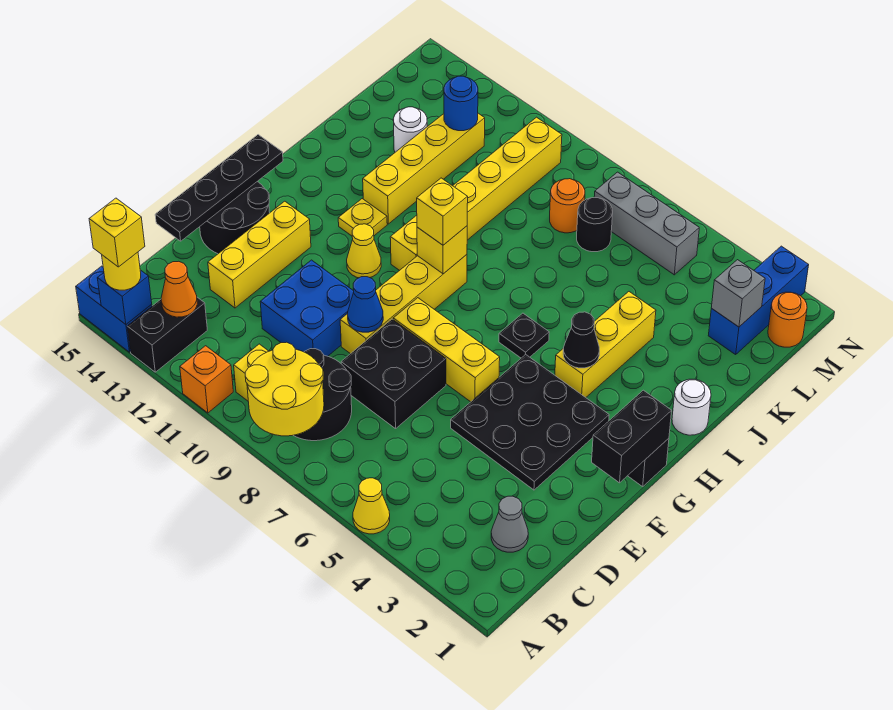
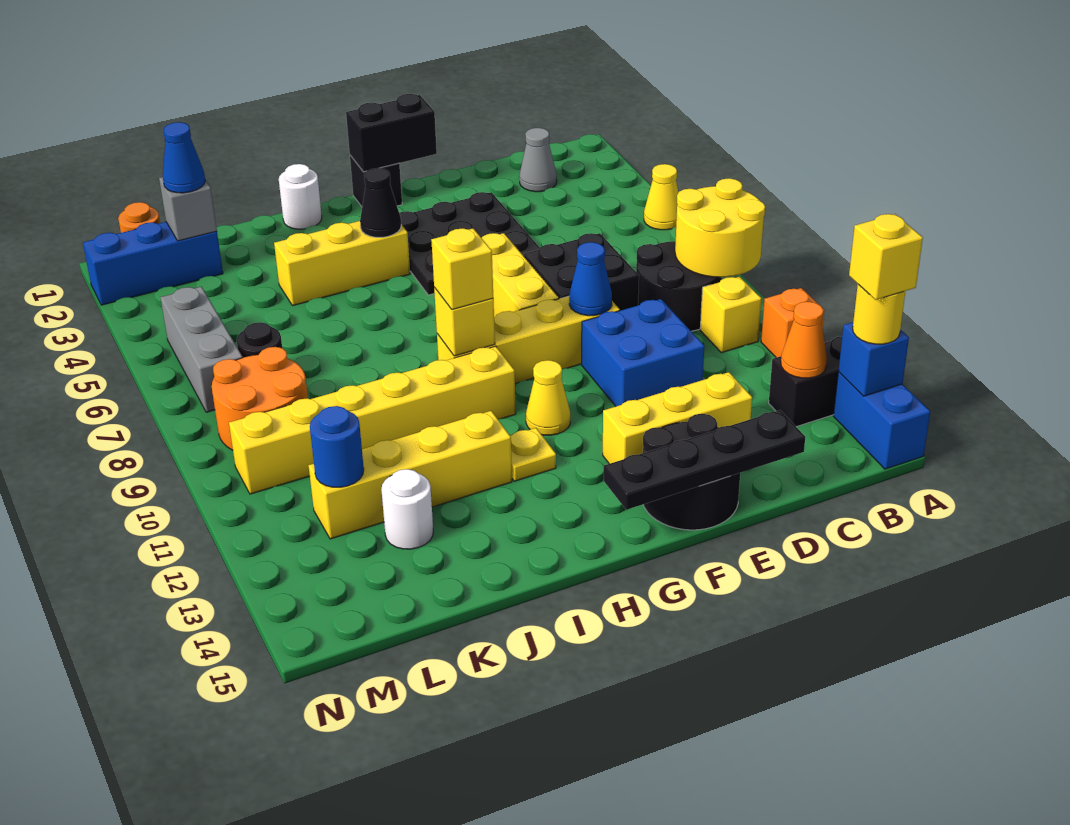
black plate H6 level 1 -> none
none -> blue cone L2 level 3
orange round brick L8 level 1 -> orange round brick L8:M9 level 1

